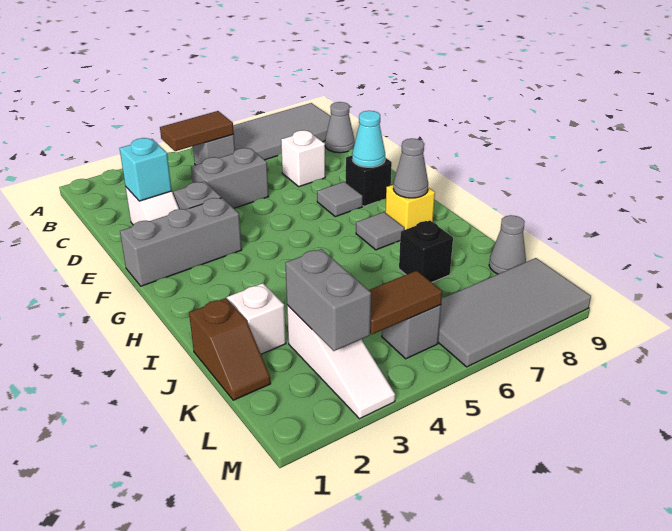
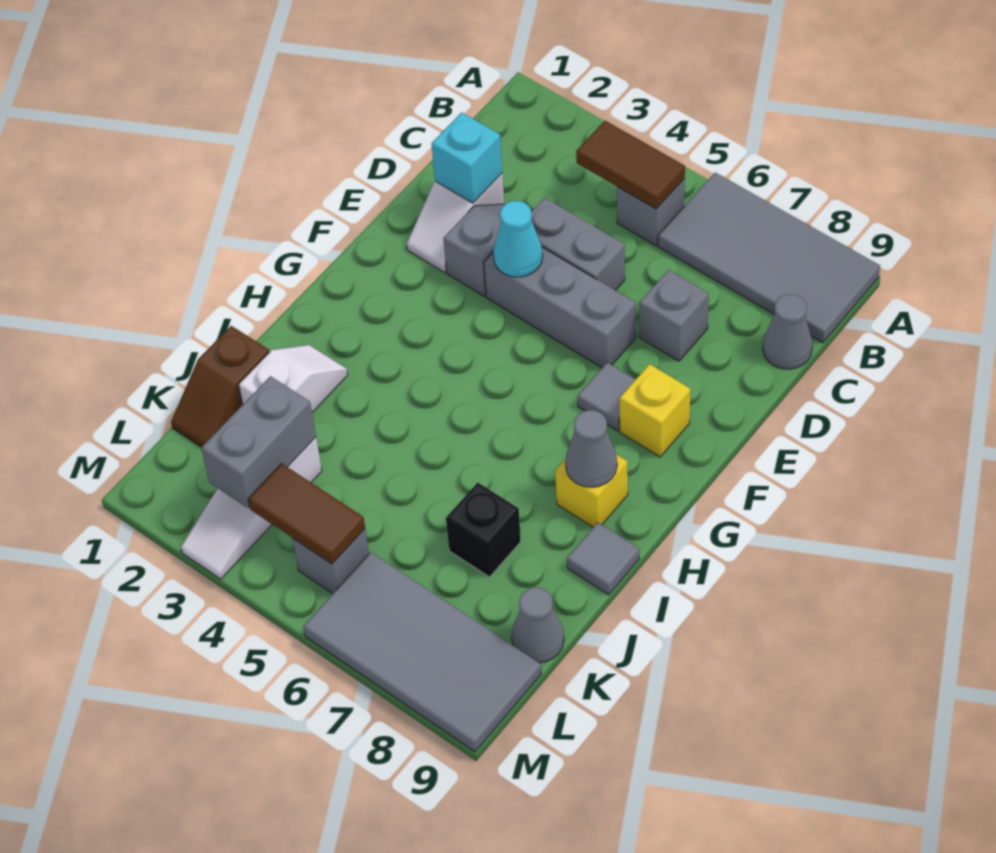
white brick D7 level 1 -> grey brick D7 level 1
grey brick F1:F3 level 1 -> grey brick E4:E6 level 1
black brick F8 level 1 -> yellow brick F8 level 1
cyan cone F8 level 2 -> cyan cone E4 level 2
grey tile H7 level 1 -> grey tile I9 level 1

